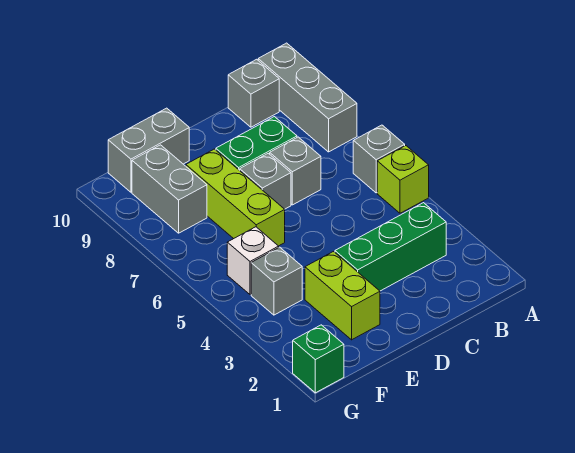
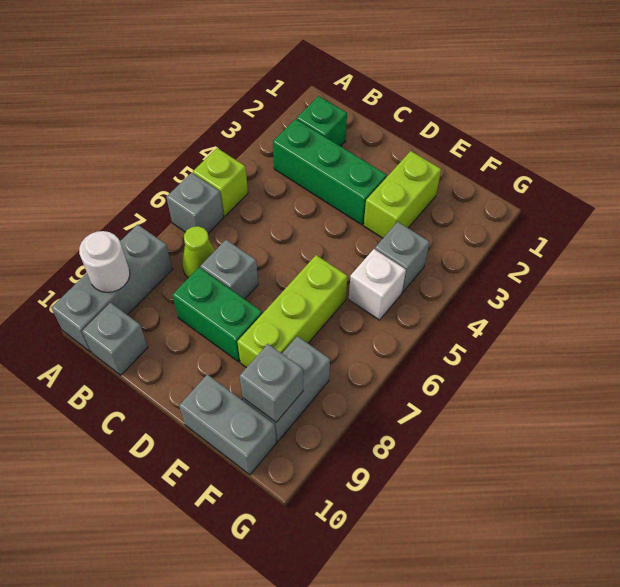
none -> white round brick A9 level 2
none -> lime cone B7 level 1
grey brick D7 level 1 -> grey brick F9 level 2
green brick G1 level 1 -> green brick B2 level 1

